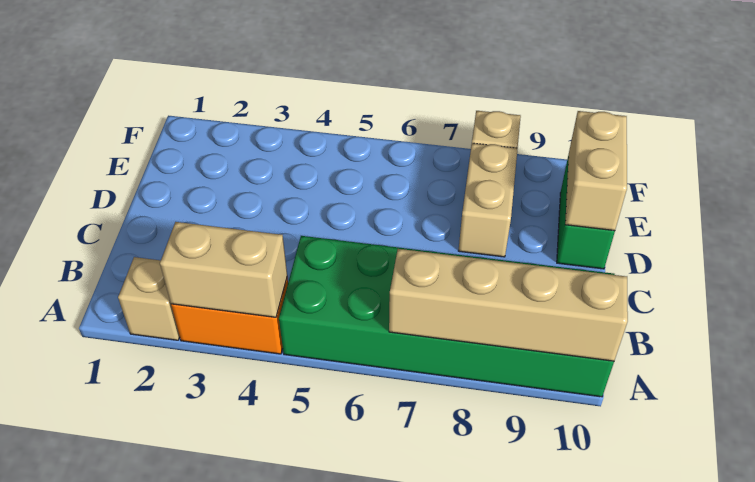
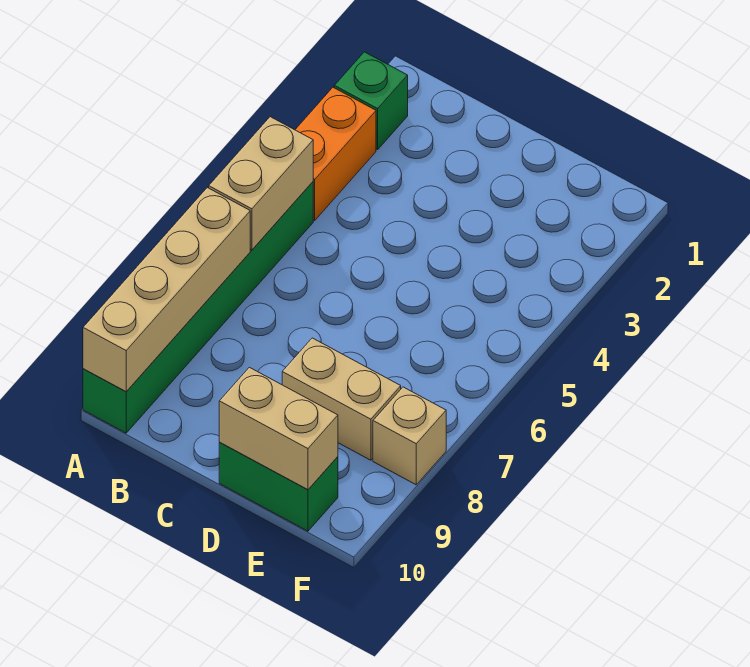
tan brick A2 level 1 -> green brick A2 level 1
tan brick A3:A4 level 2 -> tan brick A5:A6 level 2
green brick A5:B10 level 1 -> green brick A5:A10 level 1

